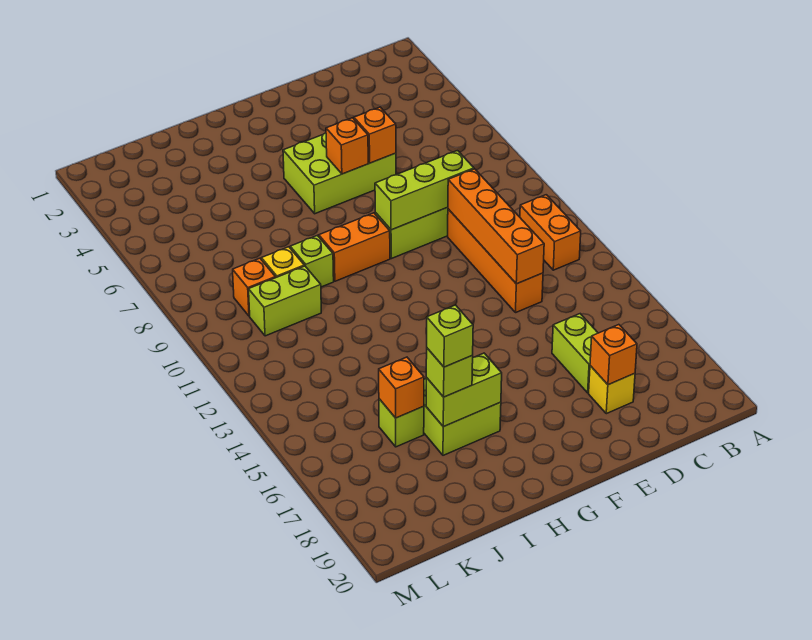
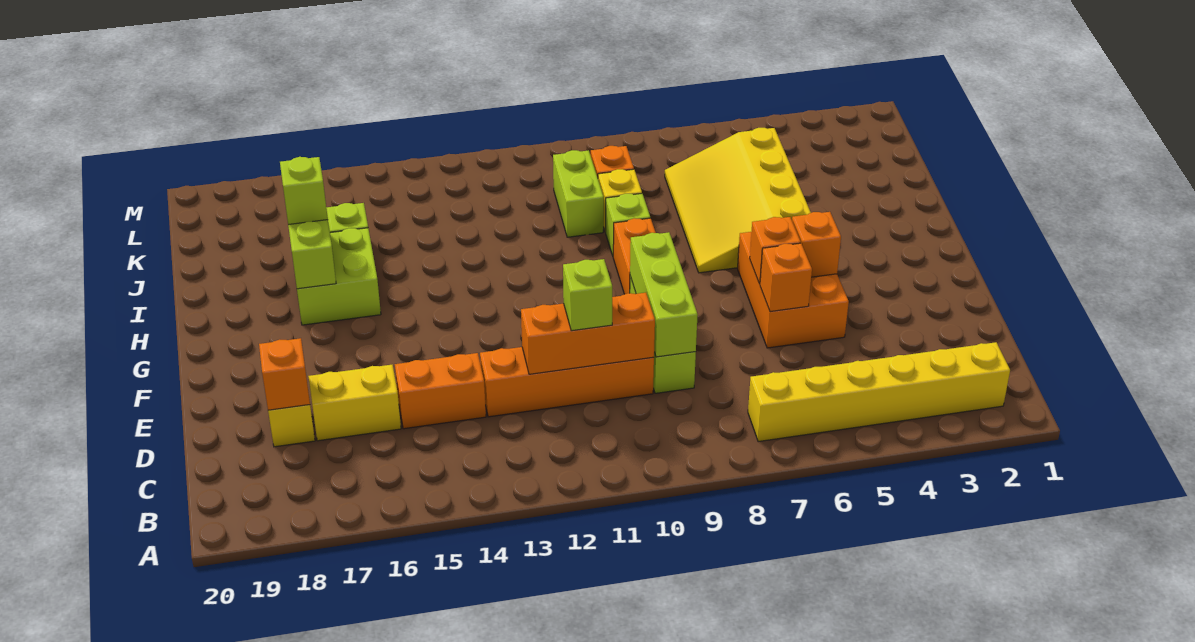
none -> yellow brick B2:B7 level 1
orange brick B11:B12 level 1 -> orange brick D14:D15 level 1
orange brick D10:D13 level 2 -> orange brick D10:D12 level 2
lime brick D16:D17 level 1 -> yellow brick D16:D17 level 1
lime brick E5:G6 level 1 -> orange brick E5:G6 level 1
none -> yellow slope H5:K7 level 1 top 5
lime brick I17 level 4 -> lime brick D11 level 3
orange brick J16 level 2 -> orange brick F5 level 2

